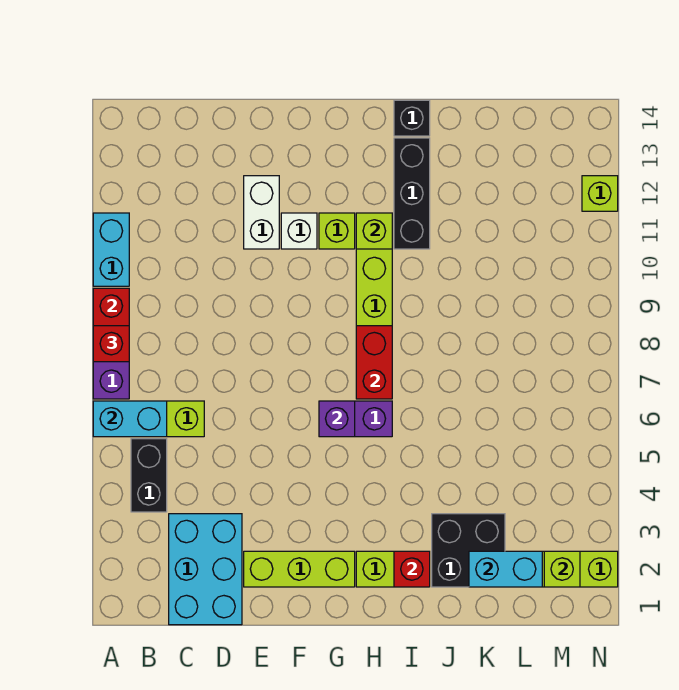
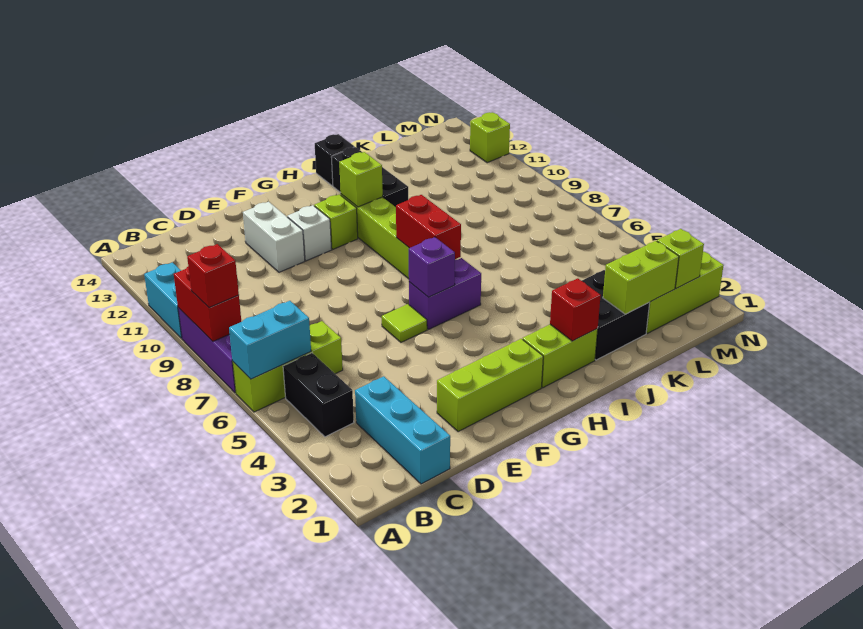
cyan brick C1:D3 level 1 -> cyan brick C1:C3 level 1
none -> lime tile F6 level 1
cyan brick K2:L2 level 2 -> lime brick K2:L2 level 2

